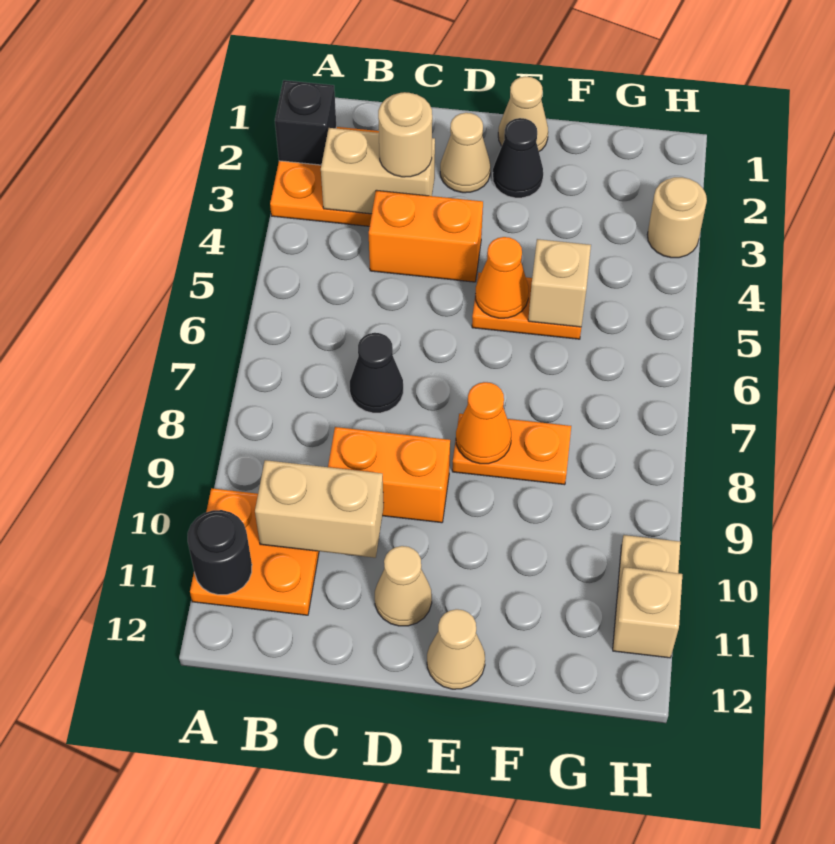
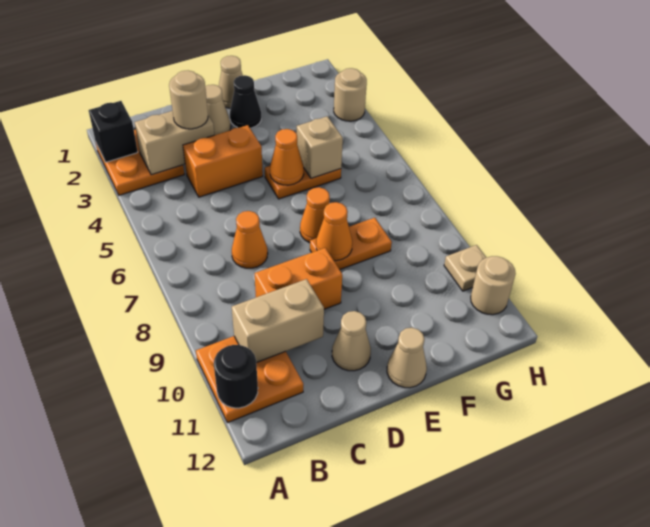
black cone C7 level 1 -> orange cone C7 level 1
none -> orange cone E7 level 1
tan brick H11 level 1 -> tan round brick H11 level 1

